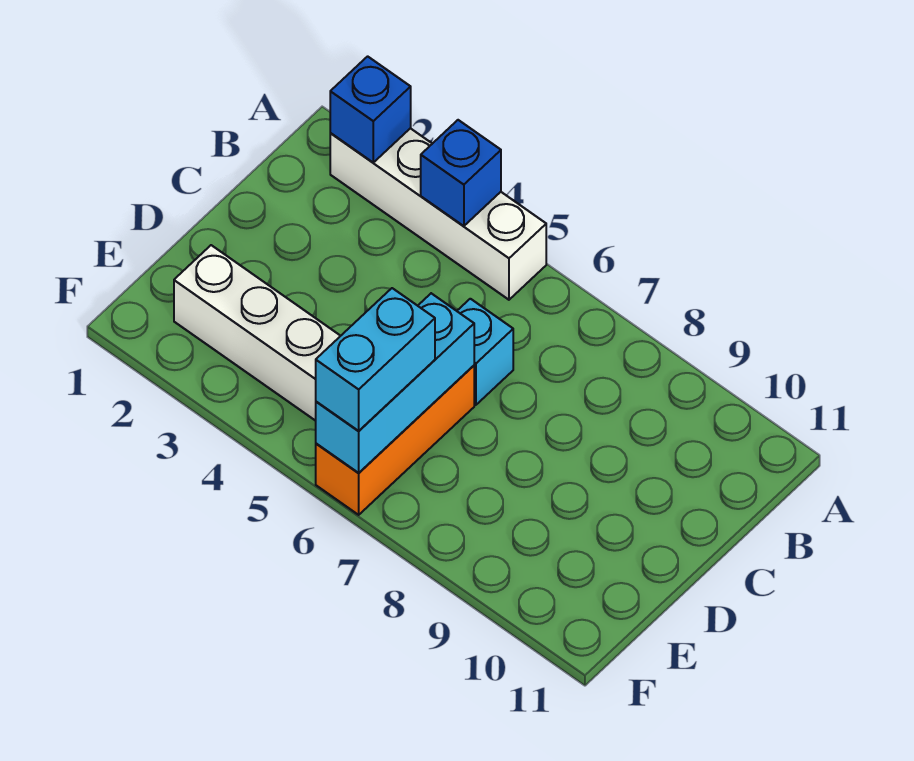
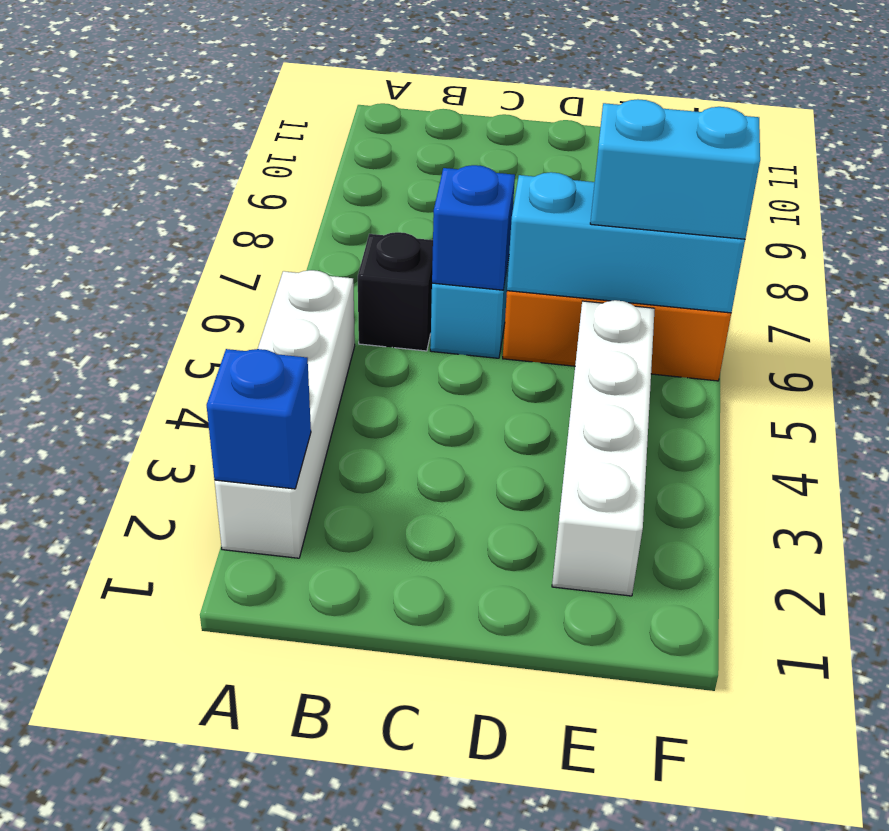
blue brick A4 level 2 -> blue brick C6 level 2
none -> black brick B6 level 1

